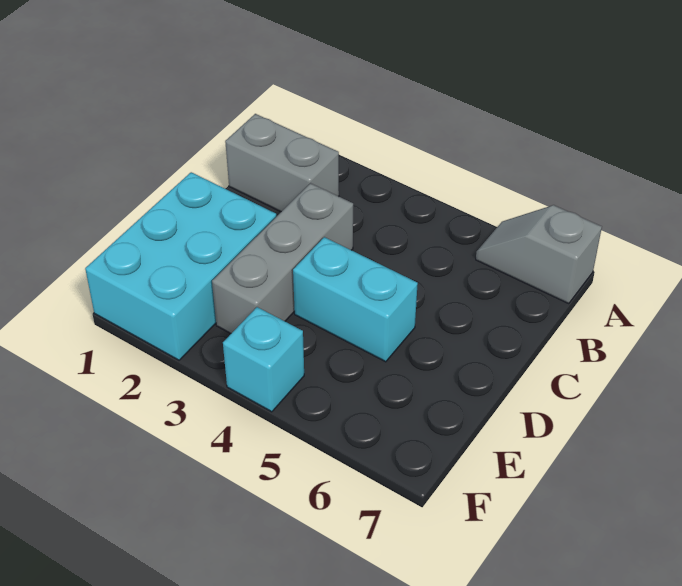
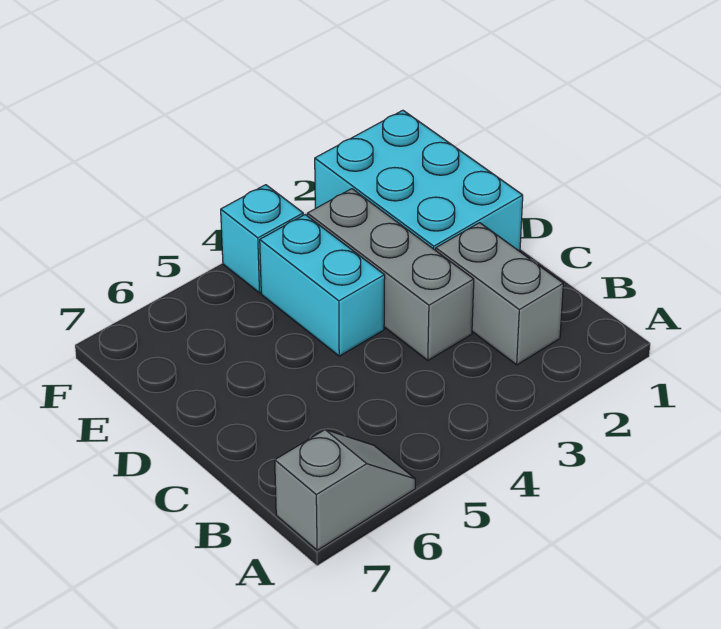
grey brick B1:B2 level 1 -> grey brick B2:C2 level 1
cyan brick D4:D5 level 1 -> cyan brick D4:E4 level 1

